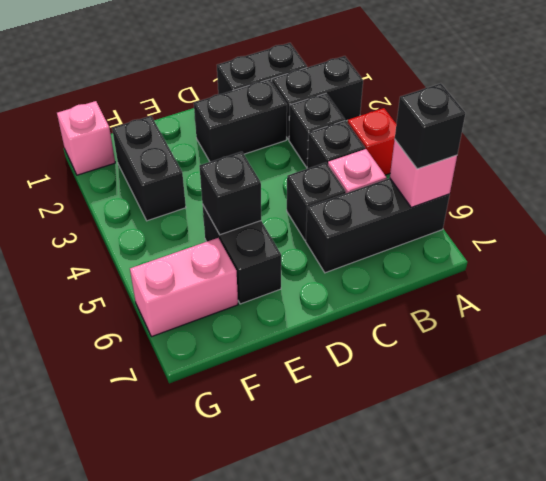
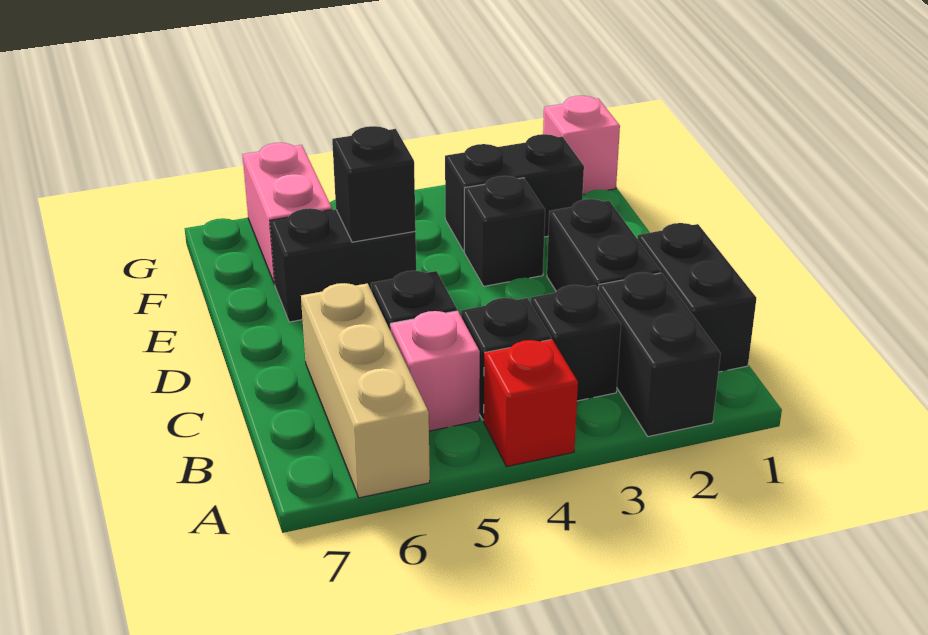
black brick A6:C6 level 1 -> tan brick A6:C6 level 1
pink brick A6 level 2 -> none
black brick A6 level 3 -> black brick E3 level 1

